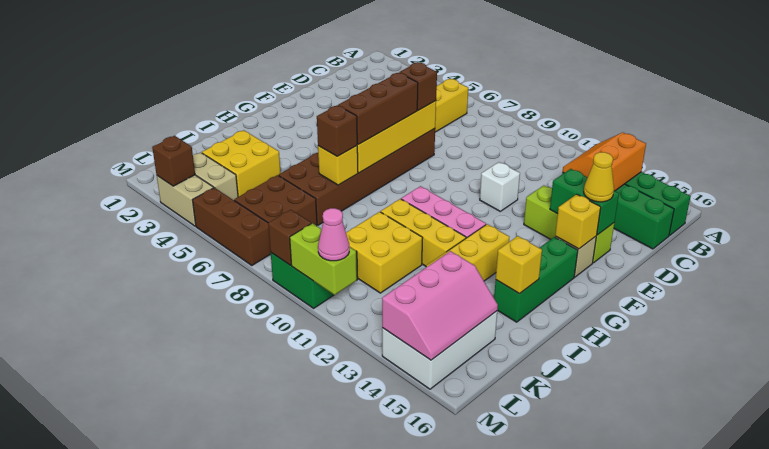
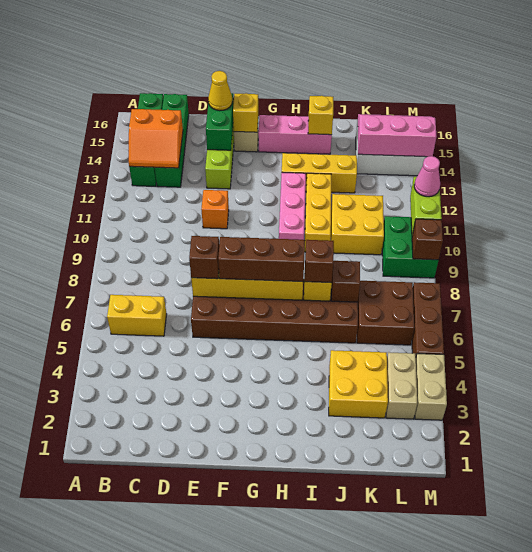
white brick E11 level 1 -> orange brick E11 level 1
green brick G15:I15 level 1 -> pink brick G15:I15 level 1
brown brick M3 level 2 -> brown brick J7 level 2

